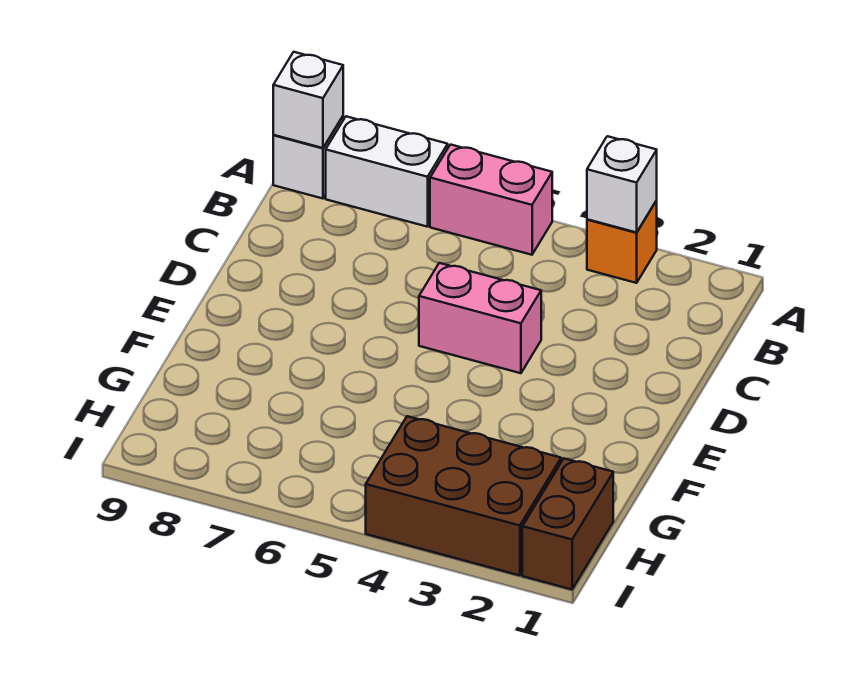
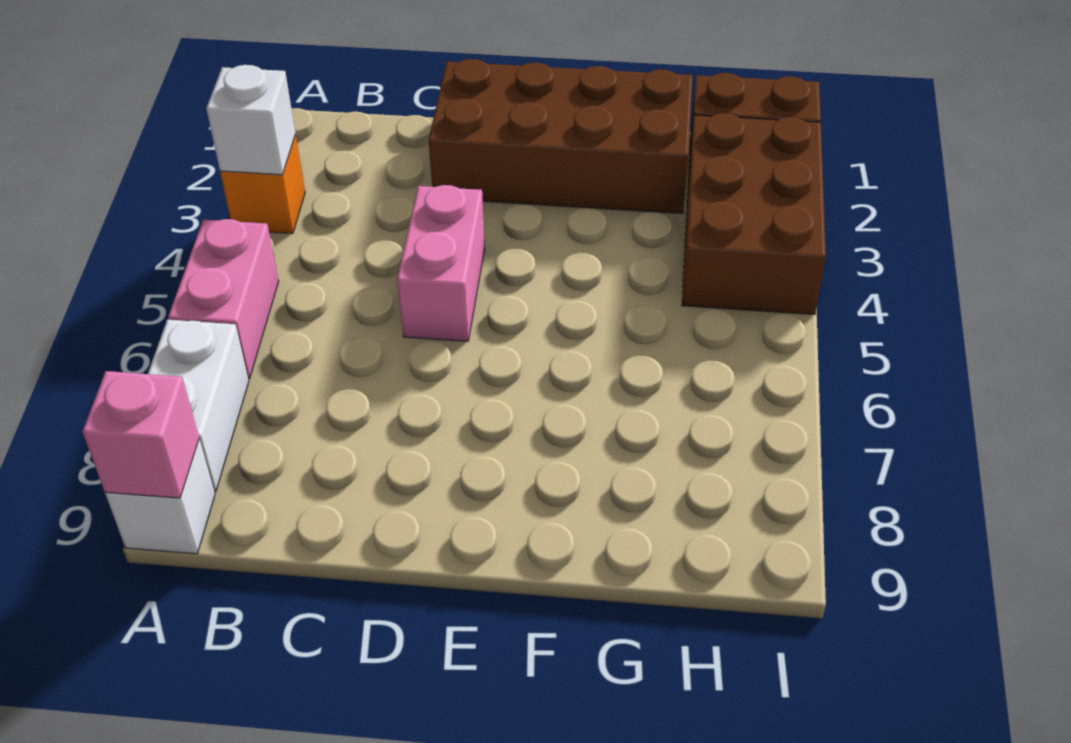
white brick A9 level 2 -> pink brick A9 level 2
none -> brown brick D1:G2 level 1

